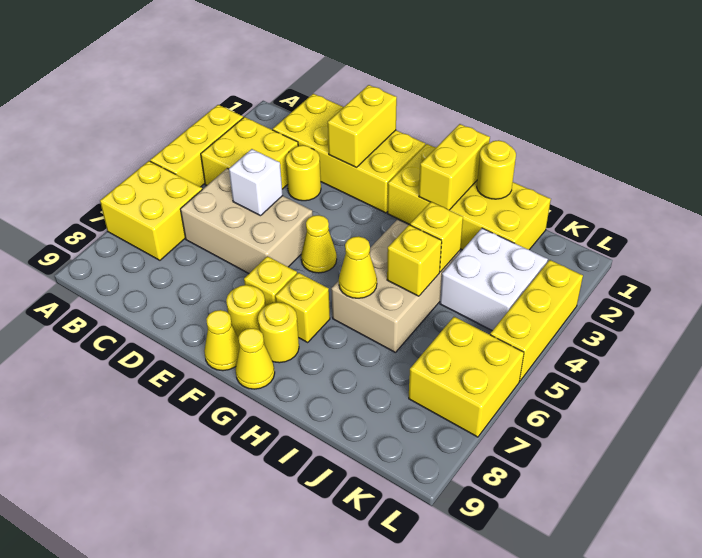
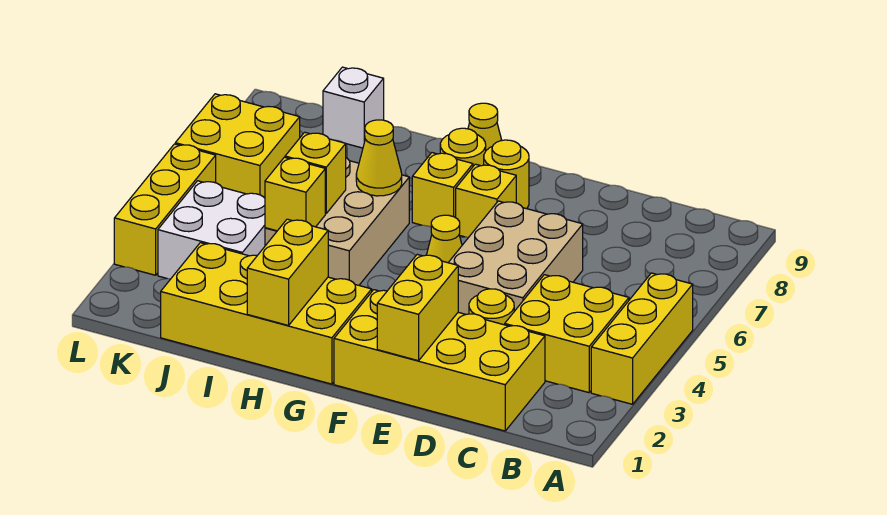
yellow brick A6:B7 level 1 -> none
tan brick C5:E6 level 1 -> tan brick D4:E6 level 1
white brick D5 level 2 -> white brick J9 level 1
yellow cone F9 level 1 -> none
yellow round brick I1 level 2 -> none

